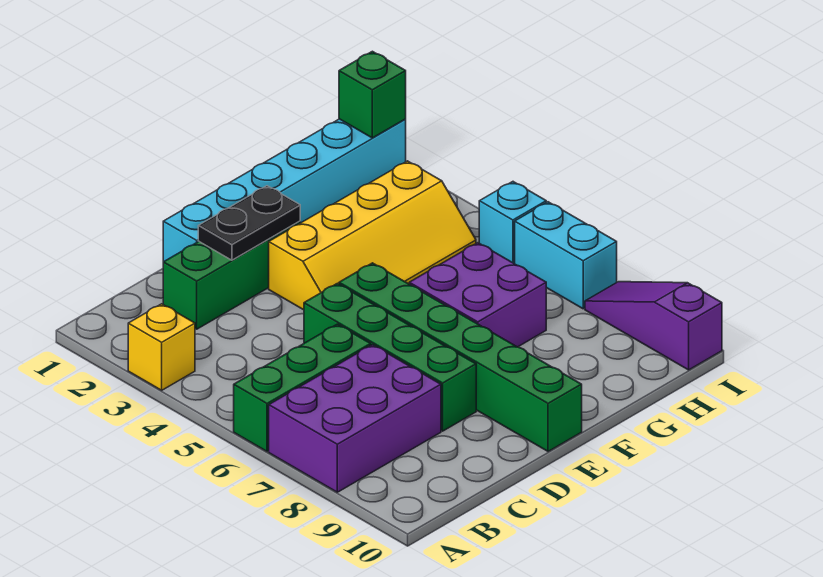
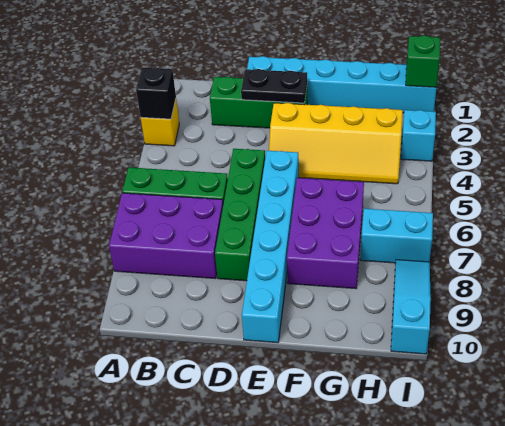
none -> black brick A3 level 2
green brick E5:E10 level 1 -> cyan brick E5:E10 level 1
purple brick F6:G7 level 1 -> purple brick F6:G8 level 1
cyan brick I5 level 1 -> cyan brick I3 level 1
cyan brick I6:I7 level 1 -> cyan brick H7:I7 level 1
purple slope I8:I10 level 1 top 10 -> cyan slope I8:I10 level 1 top 10

